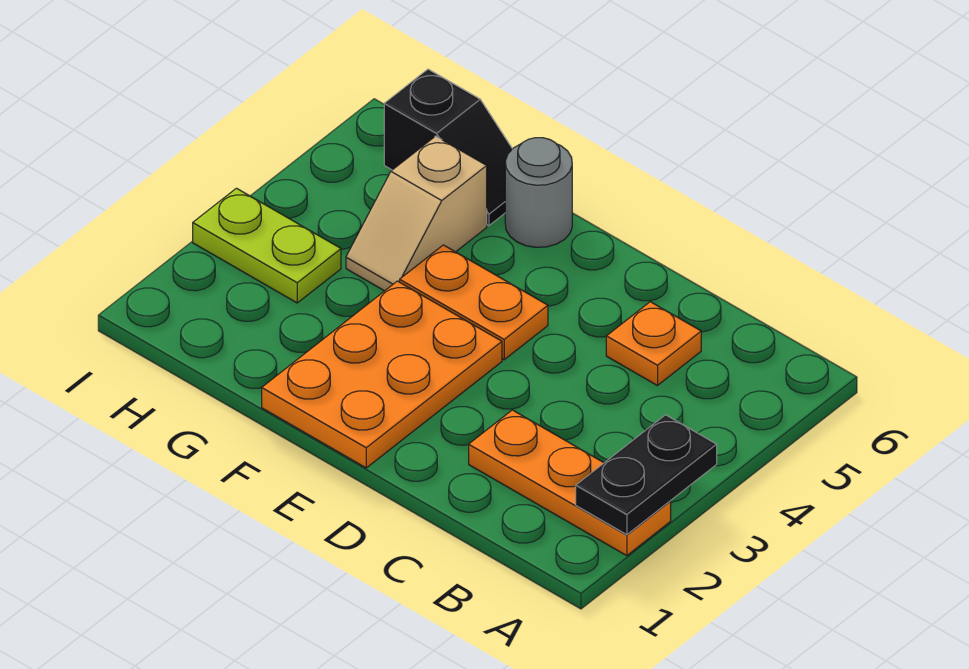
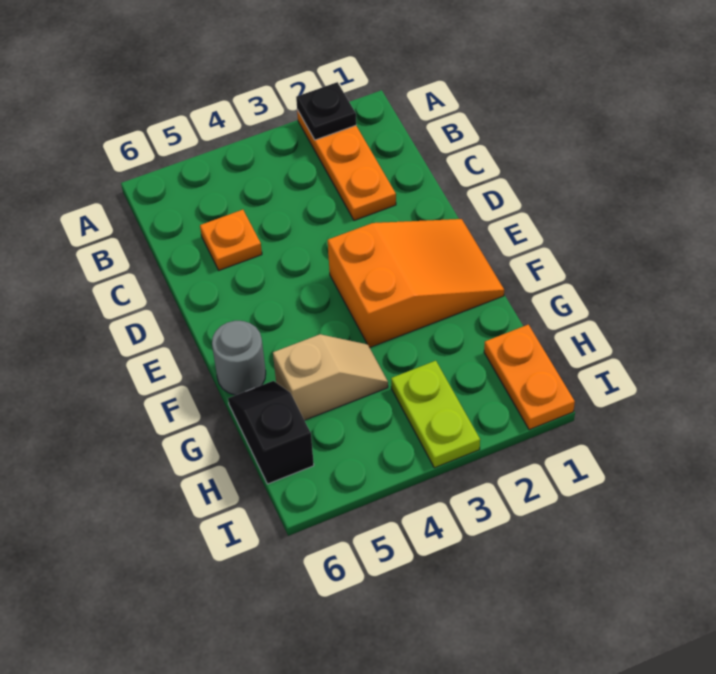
black plate A2:A3 level 2 -> black plate A2 level 2
orange plate E1:F3 level 1 -> orange slope E1:F3 level 1 top 3
orange plate E4:F4 level 1 -> orange plate H1:I1 level 1

